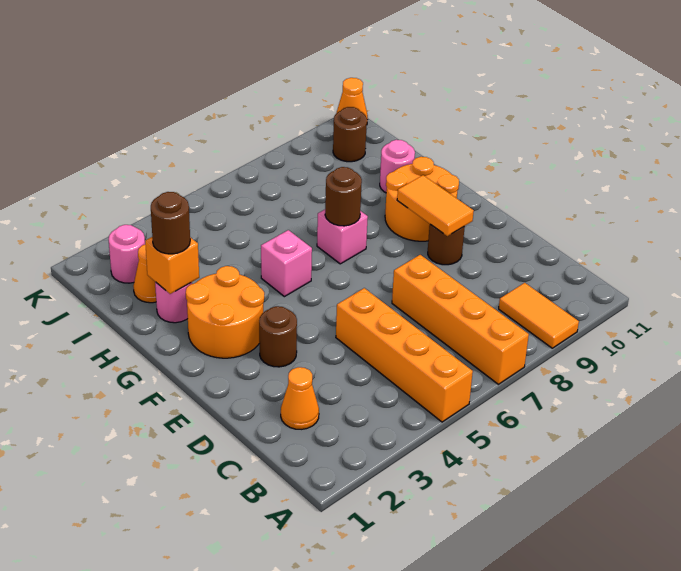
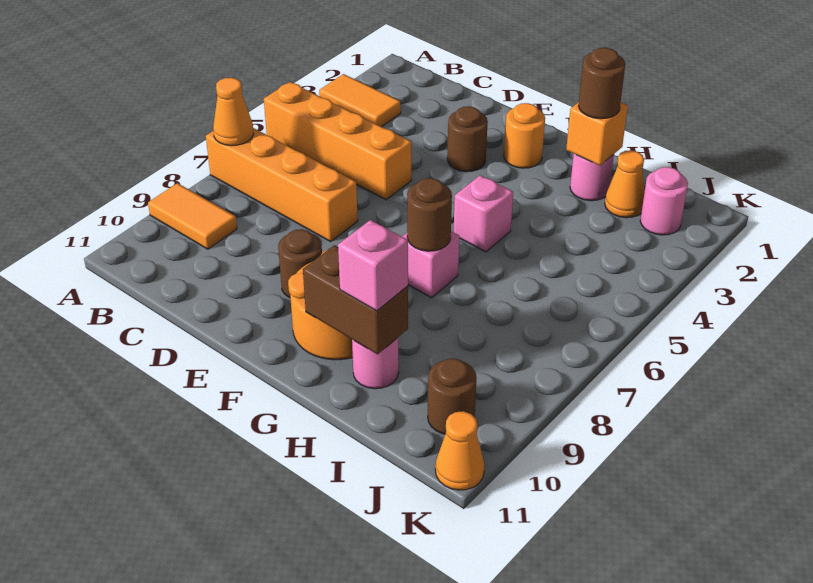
orange cone C2 level 1 -> orange cone A7 level 2
orange tile E9:F9 level 2 -> orange tile A3:B3 level 1
orange round brick F2:G3 level 1 -> orange round brick F2 level 1
none -> brown brick G10:H10 level 2
none -> pink brick H10 level 3

